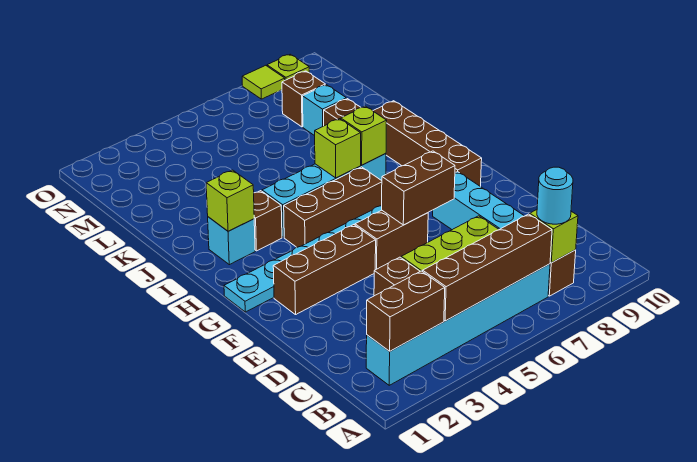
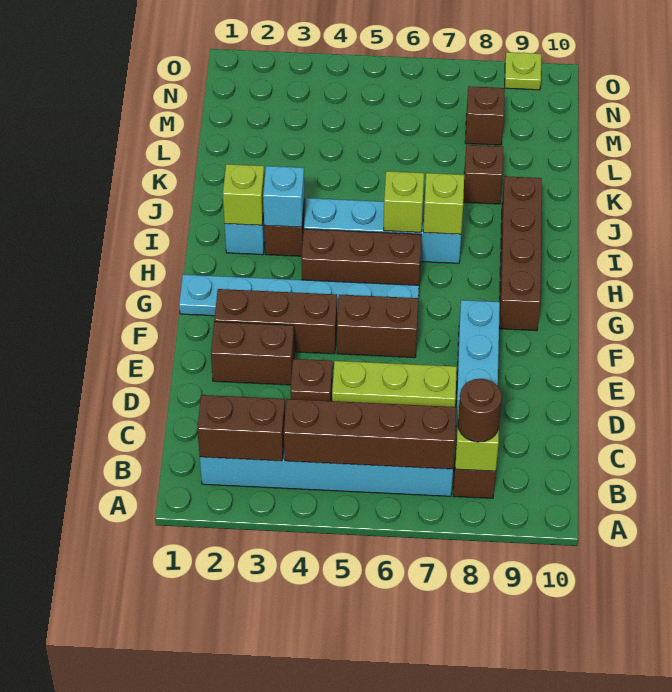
cyan round brick B8 level 3 -> brown round brick B8 level 3
brown brick F6:F7 level 2 -> brown brick E2:E3 level 1
cyan brick L8 level 1 -> cyan brick I3 level 2
lime tile O8 level 1 -> none

